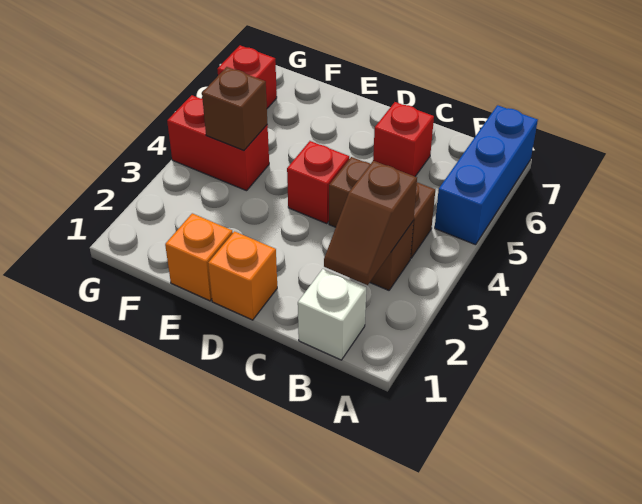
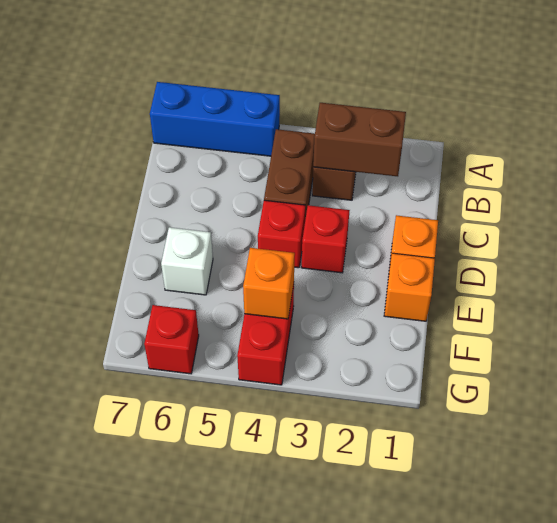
white brick B1 level 1 -> white brick E6 level 1
brown slope B2:B3 level 2 top 3 -> brown brick B2:B3 level 2
red brick C6 level 1 -> red brick D3 level 1
brown brick F4 level 2 -> orange brick F4 level 2

